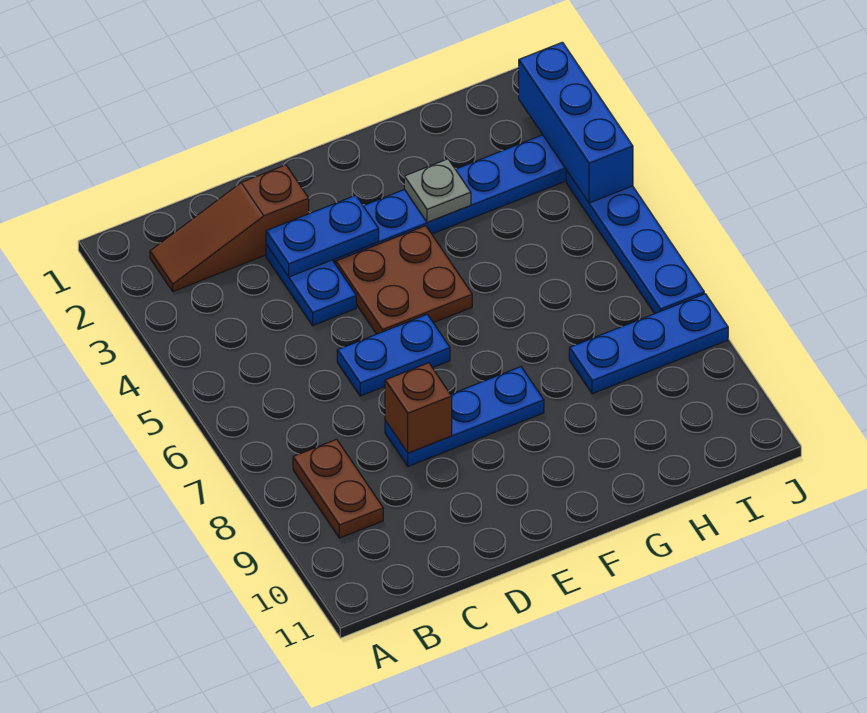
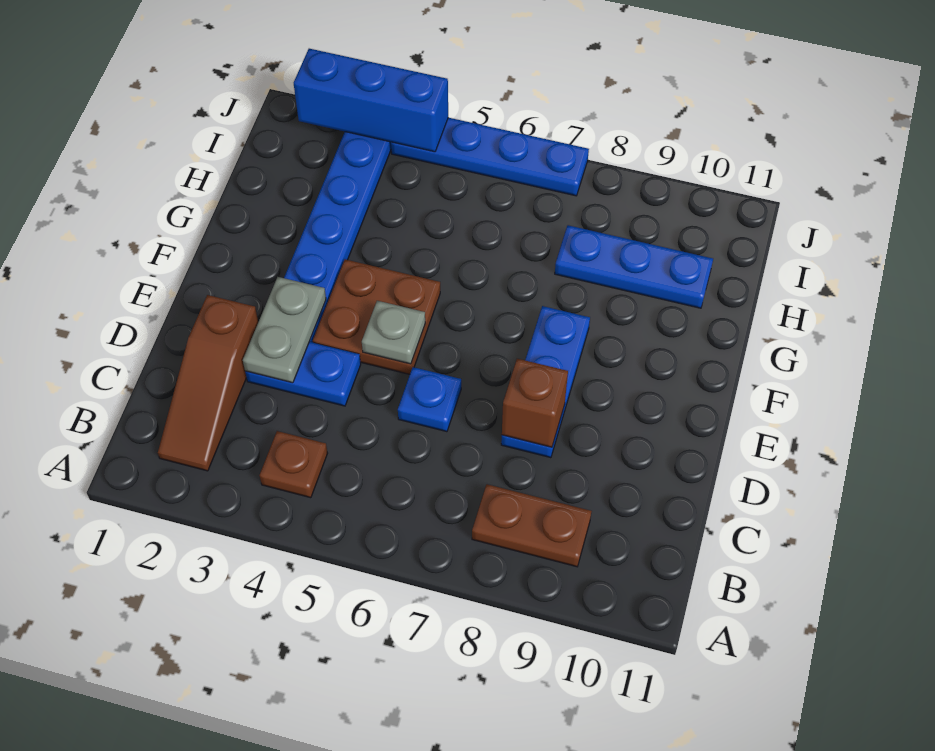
none -> brown plate B4 level 1
blue plate D3:E3 level 2 -> grey plate D3:E3 level 2
blue plate D6:E6 level 1 -> blue plate D6 level 1
grey plate G3 level 2 -> grey plate E5 level 2
blue plate H8:J8 level 1 -> blue plate H8:H10 level 1

